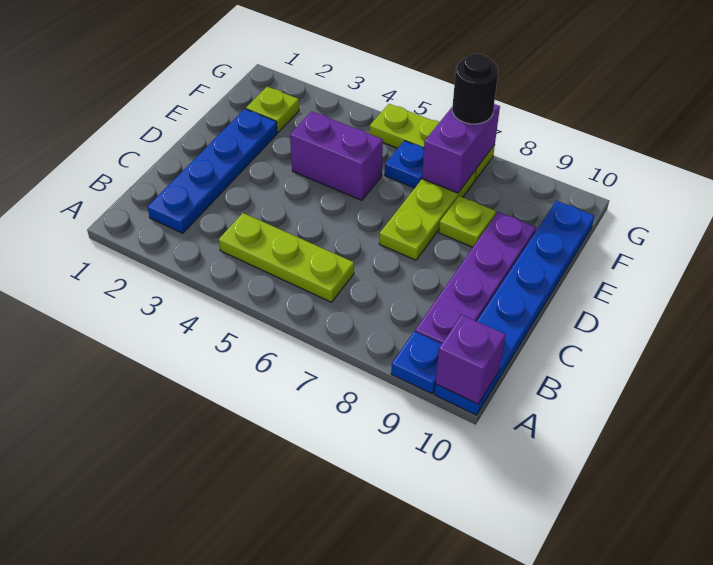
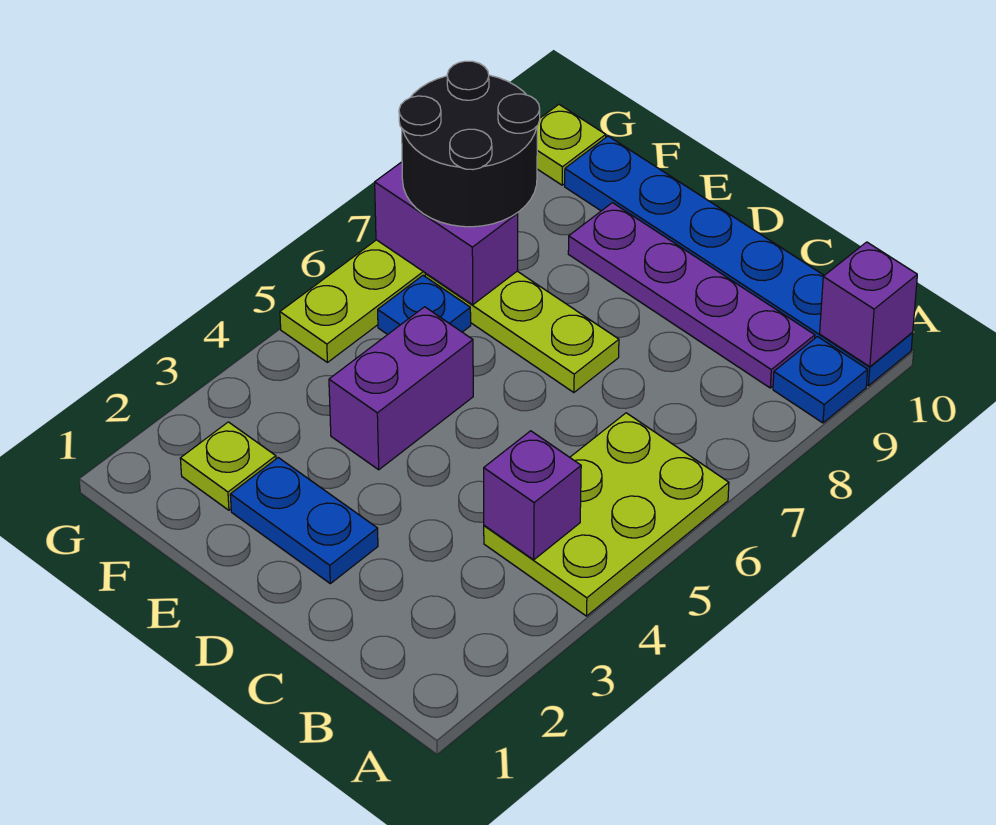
blue plate B2:E2 level 1 -> blue plate D2:E2 level 1
lime plate B4:B6 level 1 -> lime plate A4:B6 level 1
none -> purple brick B4 level 2
lime plate E8 level 1 -> lime plate G10 level 1
black round brick G7 level 3 -> black round brick F7:G8 level 3

